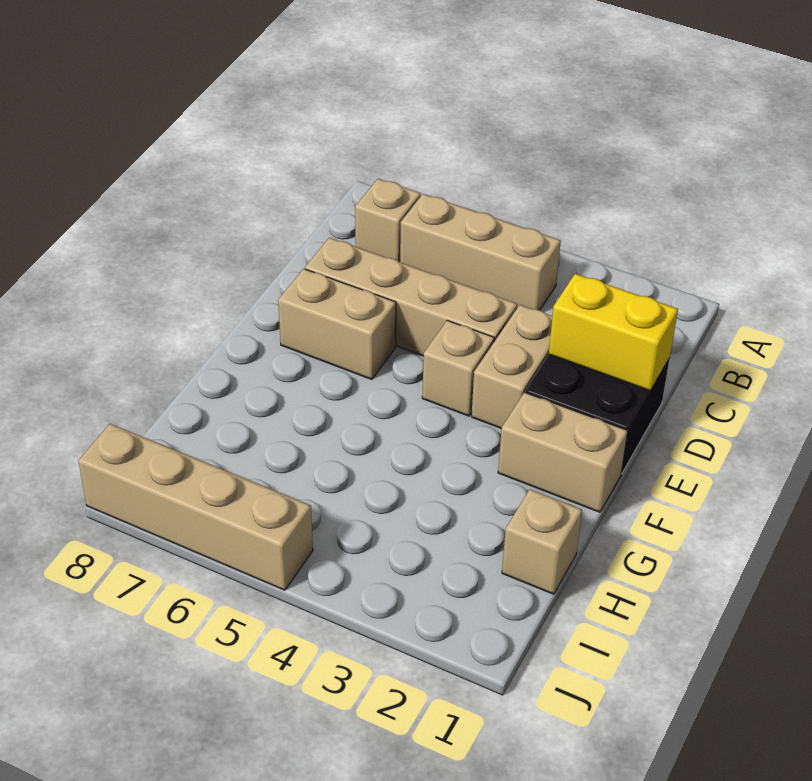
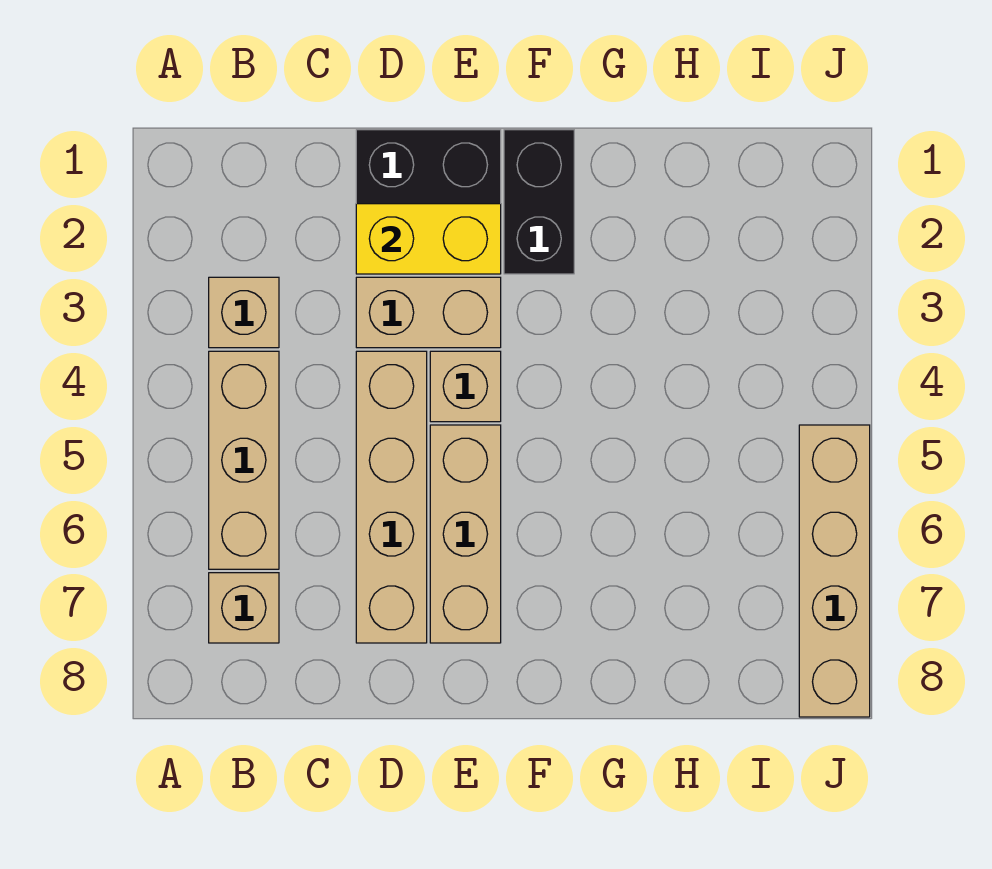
yellow brick D1:D2 level 2 -> yellow brick D2:E2 level 2
tan brick E6:E7 level 1 -> tan brick E5:E7 level 1
tan brick F1:F2 level 1 -> black brick F1:F2 level 1
tan brick H1 level 1 -> tan brick B3 level 1

